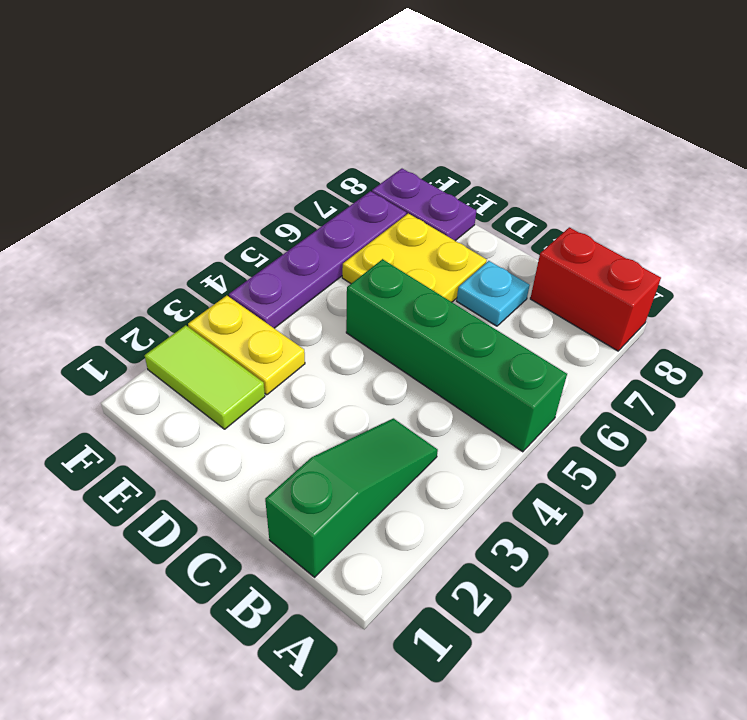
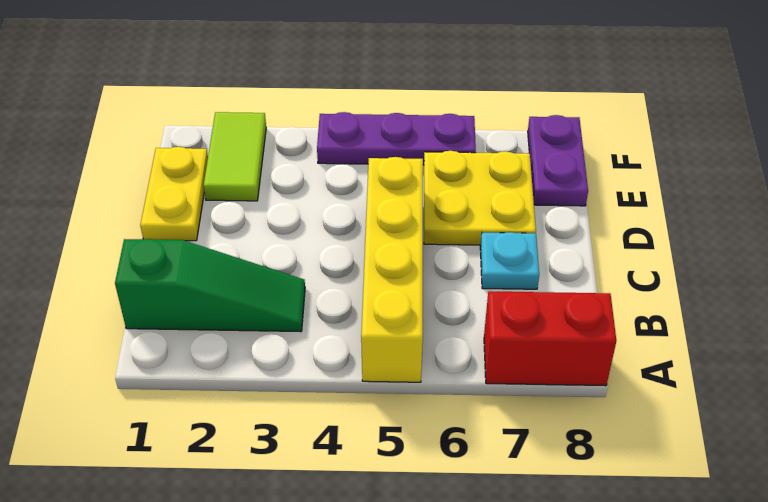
green brick A5:D5 level 1 -> yellow brick A5:D5 level 1
red brick A8:B8 level 1 -> red brick A7:A8 level 1
yellow plate E3:F3 level 1 -> yellow plate D1:E1 level 1
purple plate F4:F7 level 1 -> purple plate F4:F6 level 1

